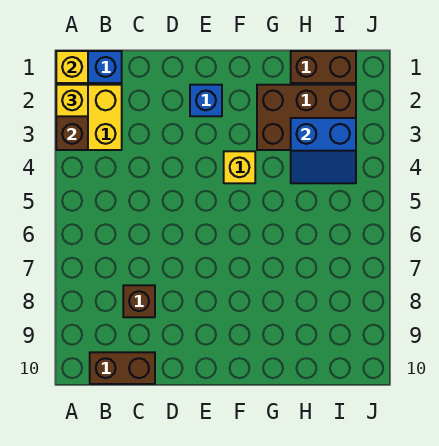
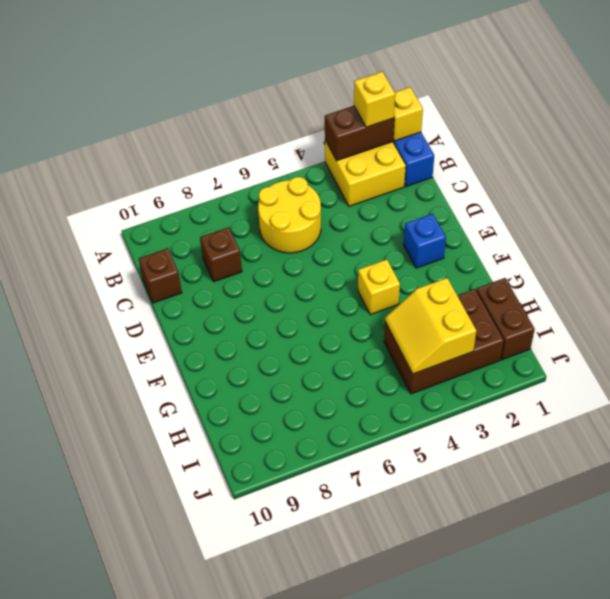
none -> yellow round brick B5:C6 level 1
brown brick B10:C10 level 1 -> brown brick C10 level 1
brown brick G2:I3 level 1 -> brown brick H2:I4 level 1
blue slope H3:I4 level 2 top 3 -> yellow slope H3:I4 level 2 top 3

